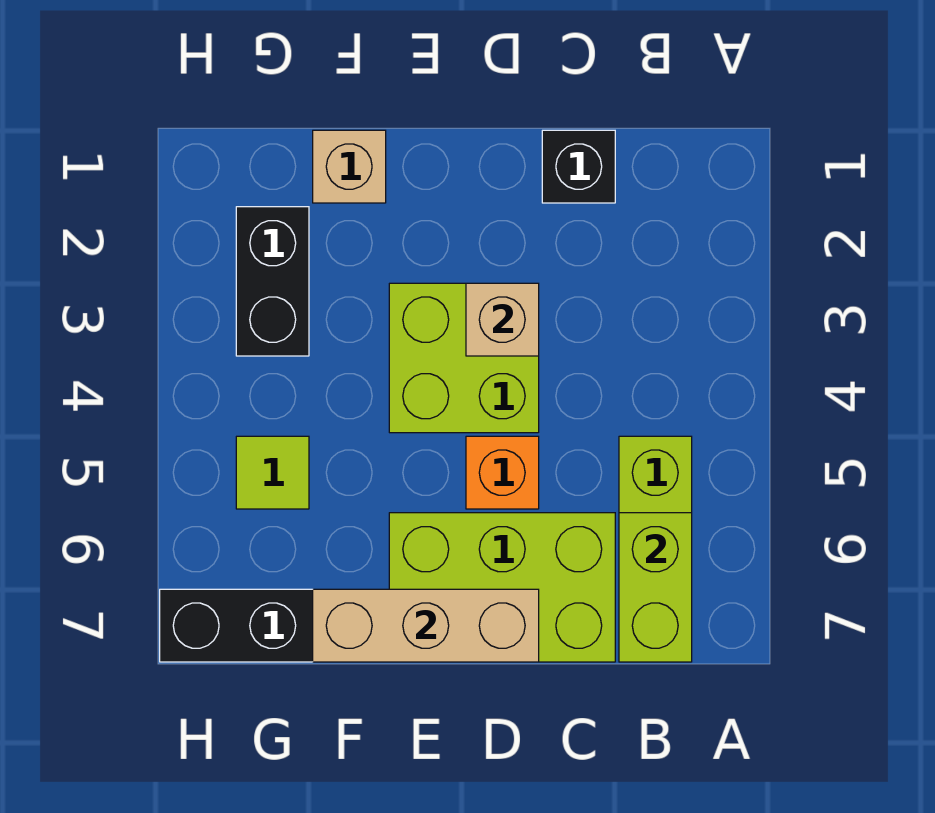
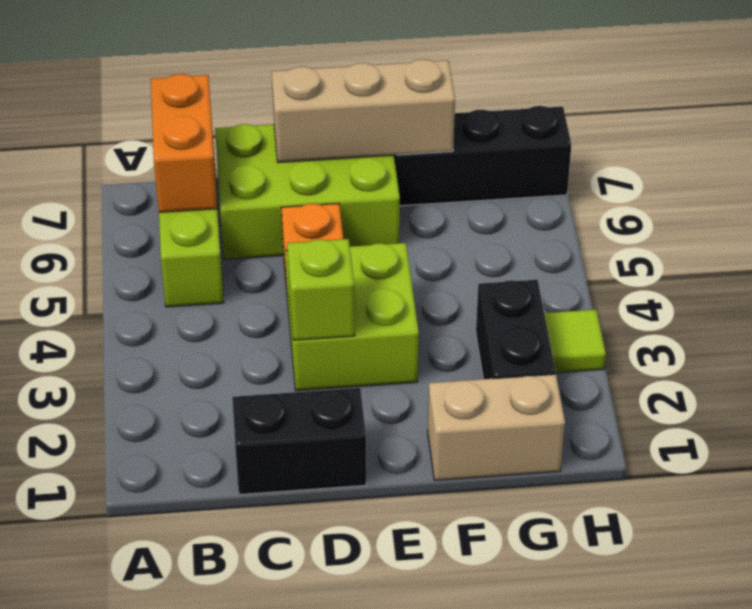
lime brick B6:B7 level 2 -> orange brick B6:B7 level 2
black brick C1 level 1 -> black brick C1:D1 level 1
tan brick D3 level 2 -> lime brick D3 level 2
tan brick F1 level 1 -> tan brick F1:G1 level 1
lime tile G5 level 1 -> lime tile H3 level 1

